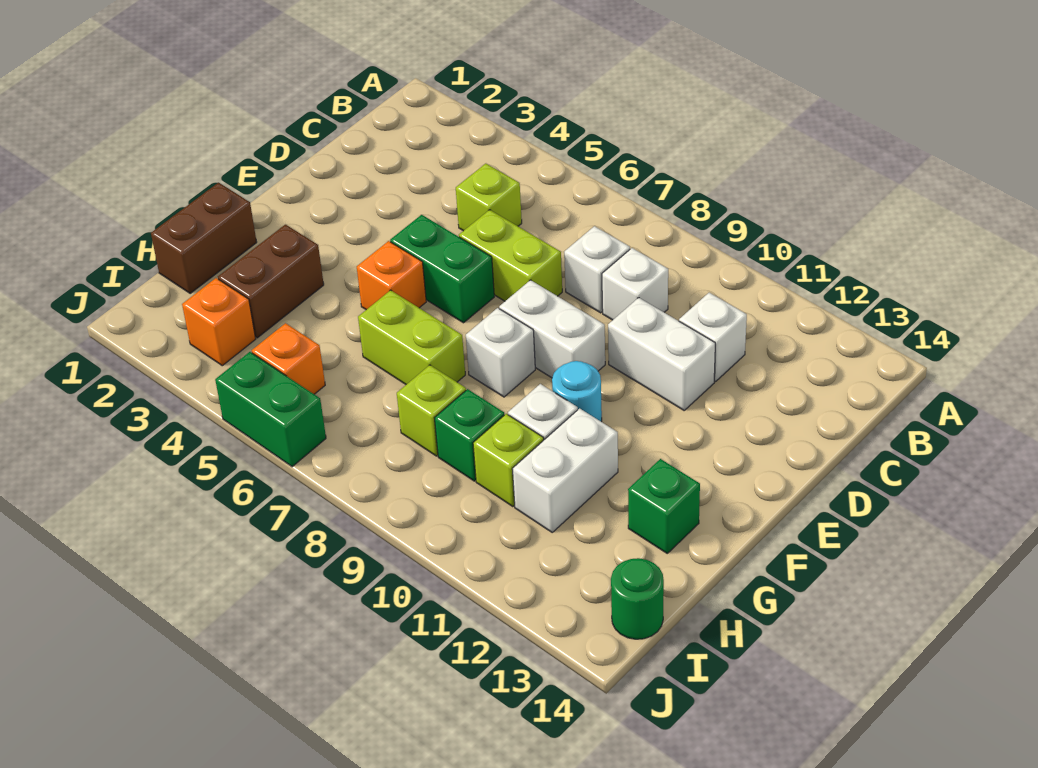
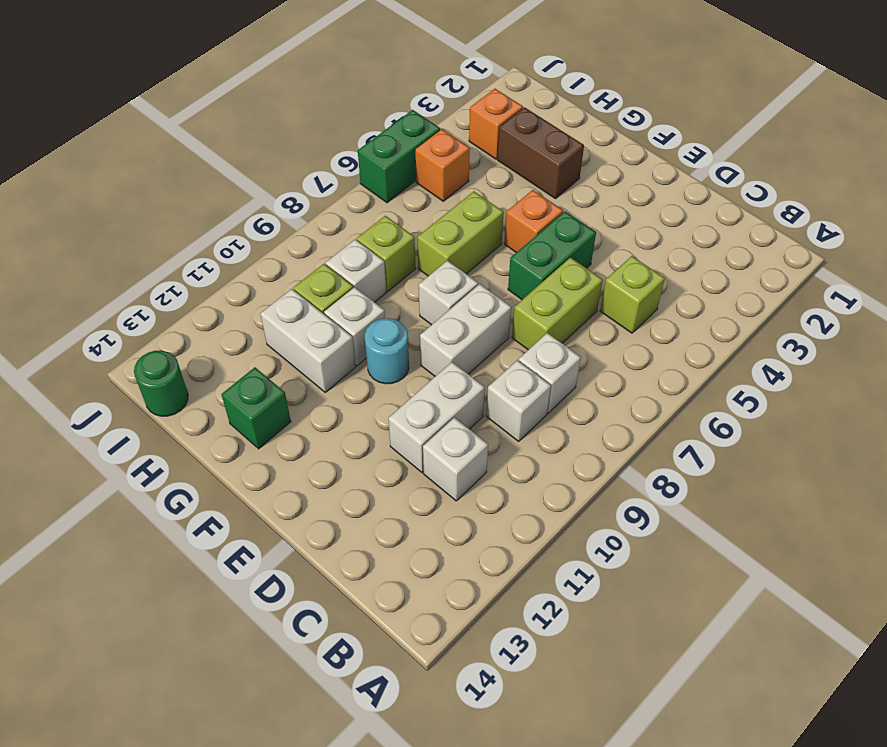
brown brick G1:H1 level 1 -> none
green brick H9 level 1 -> white brick H9 level 1

